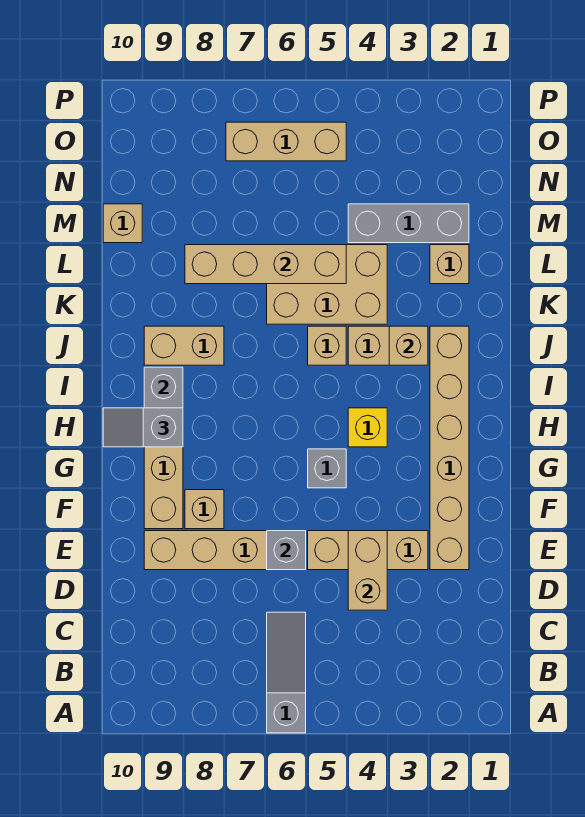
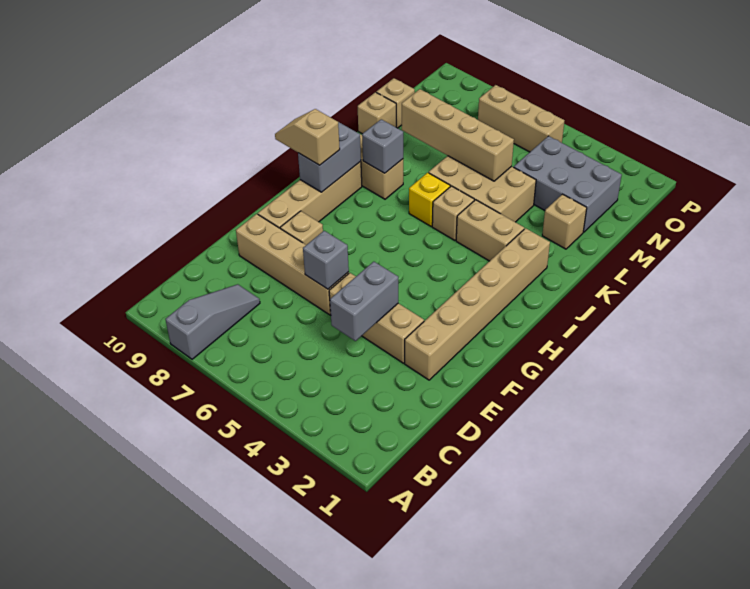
grey slope A6:C6 level 1 top A -> grey slope A8:C8 level 1 top A
tan brick D4:E4 level 2 -> grey brick D4:E4 level 2
grey brick G5 level 1 -> grey brick J8 level 2
yellow brick H4 level 1 -> yellow brick J6 level 1
grey slope H9:H10 level 3 top 9 -> tan slope H9:H10 level 3 top 9
tan brick J3 level 2 -> tan brick L10 level 1
grey brick M2:M4 level 1 -> grey brick M2:N4 level 1

